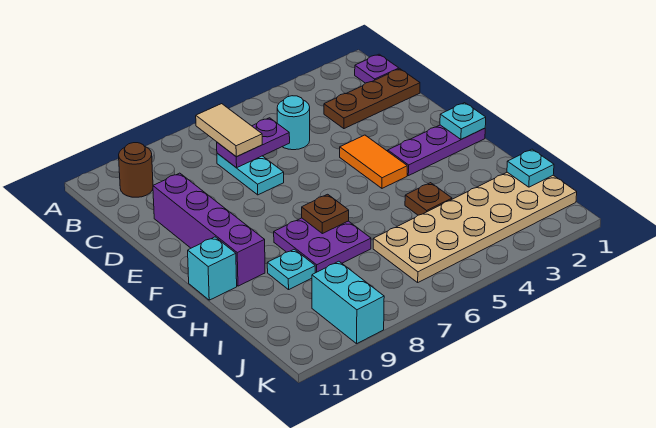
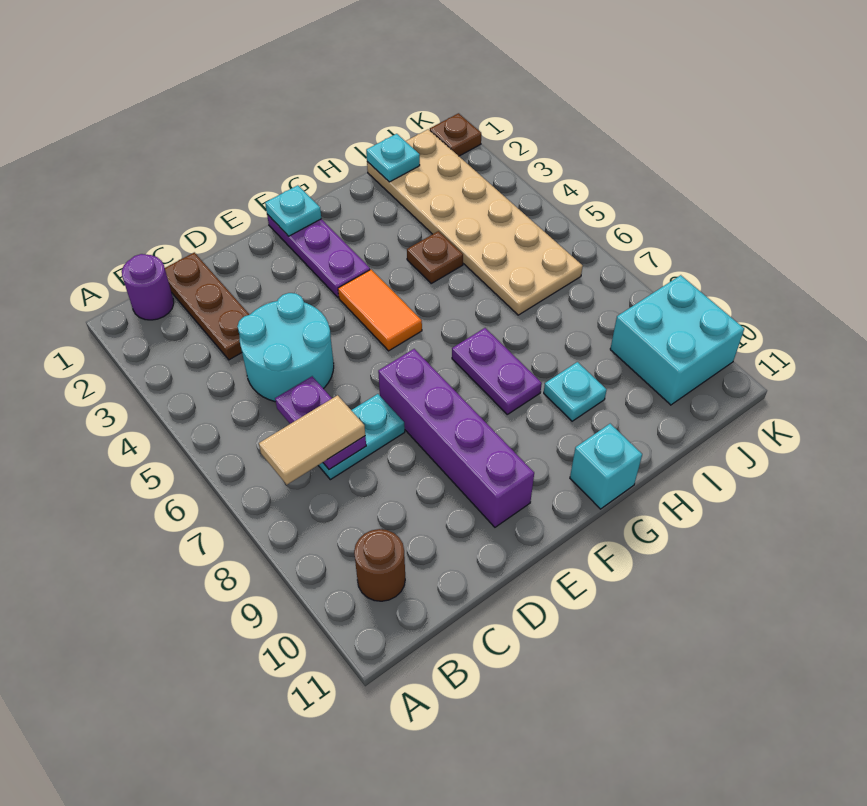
purple plate B1 level 1 -> purple round brick B1 level 1
cyan round brick C5 level 1 -> cyan round brick C4:D5 level 1
purple brick D10:G10 level 1 -> purple brick E7:E10 level 1
orange tile E4:F4 level 1 -> orange tile F4:F5 level 1
purple plate G7:H8 level 1 -> purple plate G7:G8 level 1
brown plate G7 level 2 -> brown plate K1 level 1
cyan brick J9:K9 level 1 -> cyan brick J9:K10 level 1

